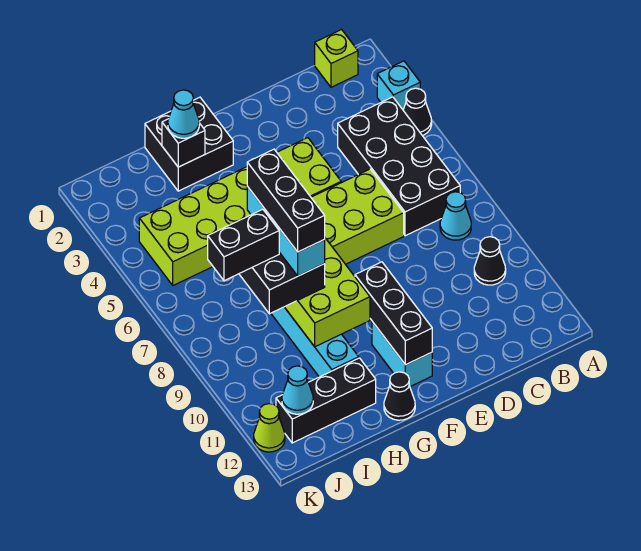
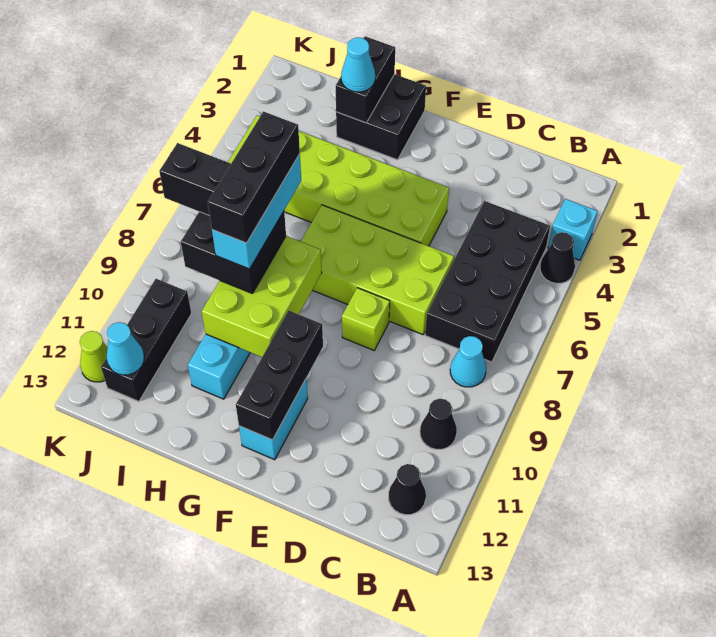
lime brick B1 level 1 -> lime brick E8 level 1
black cone G13 level 1 -> black cone B12 level 1
black brick H2 level 2 -> black brick H1:H2 level 2
black brick H12:J12 level 1 -> black brick J10:J12 level 1

